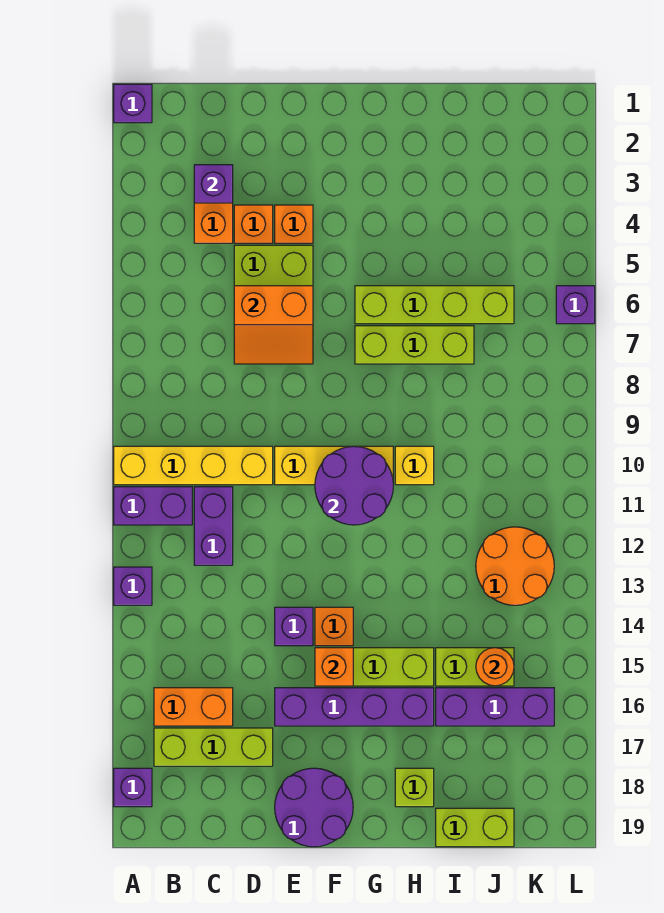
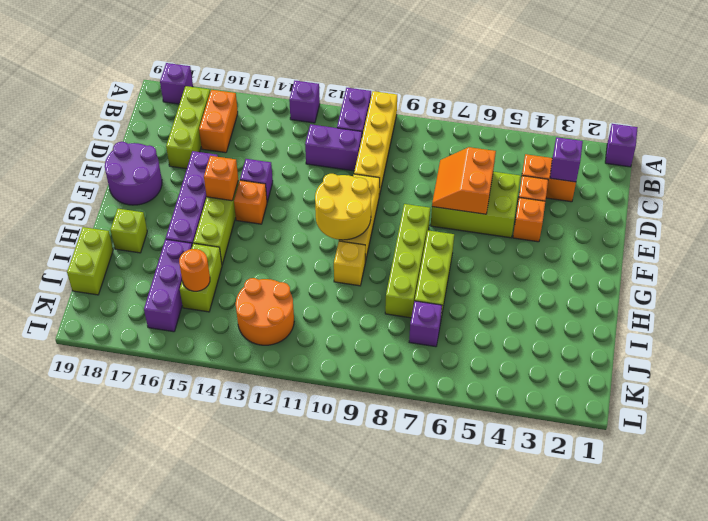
purple round brick F10:G11 level 2 -> yellow round brick F10:G11 level 2
lime brick G6:J6 level 1 -> lime brick F8:I8 level 1
purple brick L6 level 1 -> purple brick J7 level 1

